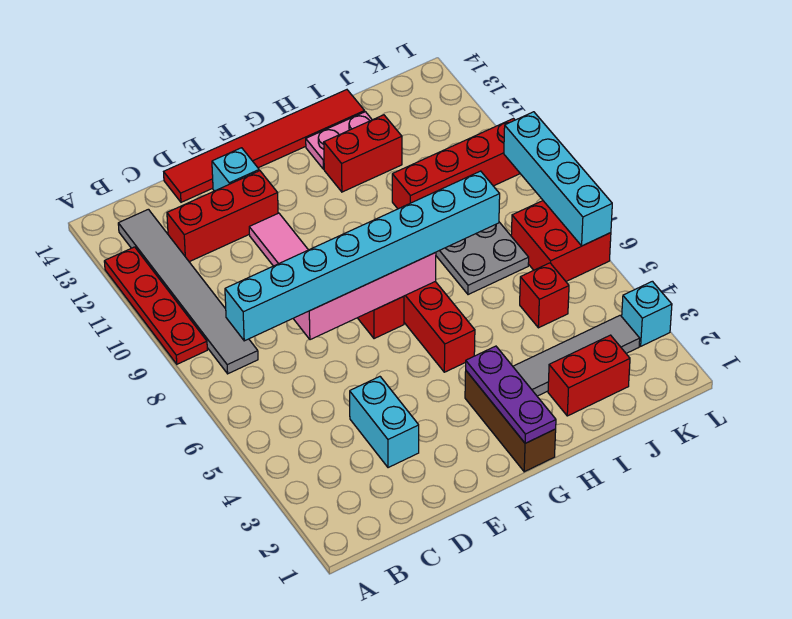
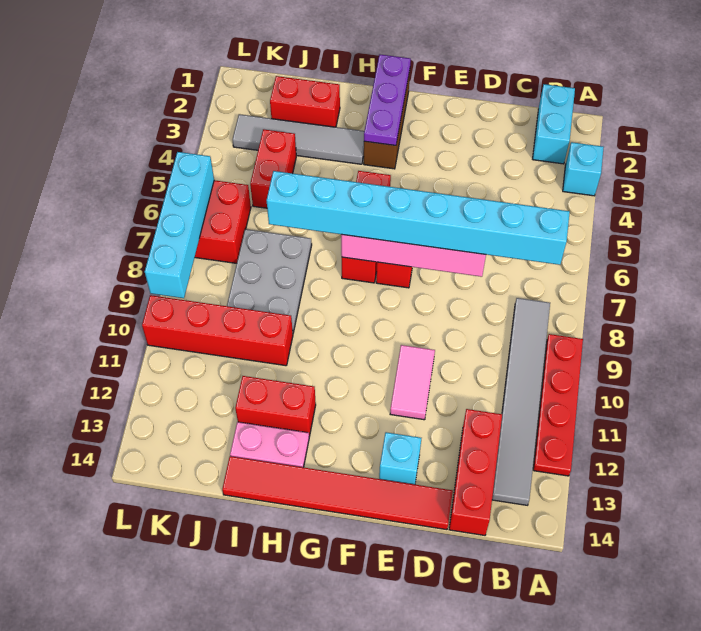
red brick C12:E12 level 1 -> red brick C12:C14 level 1
cyan brick D3:D4 level 1 -> cyan brick B1:B2 level 1
red brick J5 level 1 -> red brick J4:J5 level 1
cyan brick L3 level 1 -> cyan brick A3 level 1

